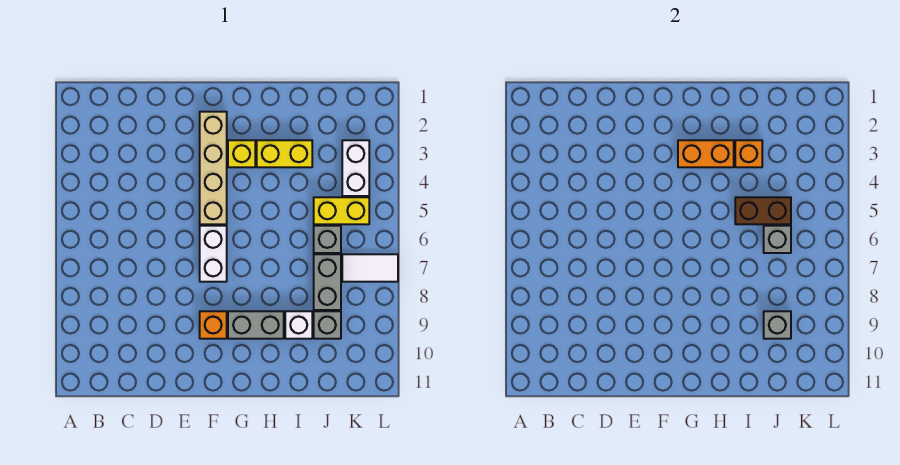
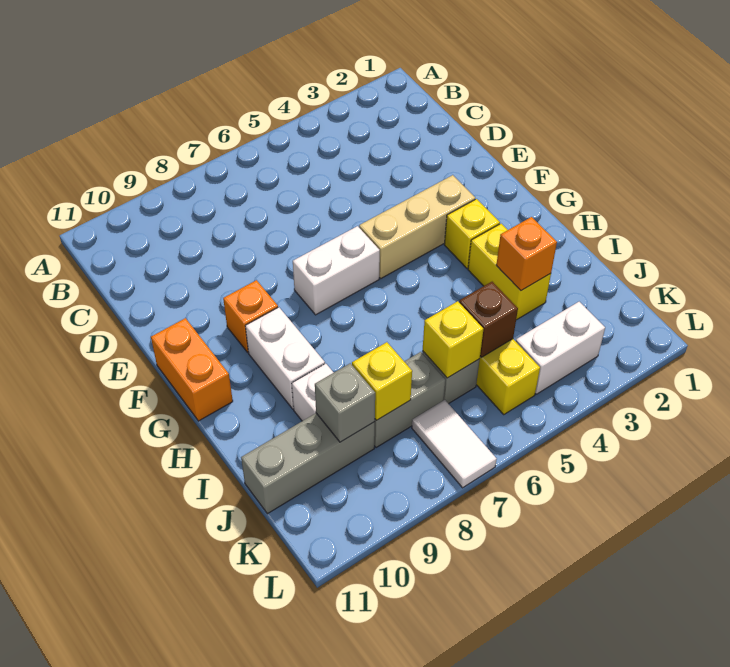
tan brick F2:F5 level 1 -> tan brick F3:F5 level 1
orange brick G3:H3 level 2 -> orange brick F11:G11 level 1
grey brick G9:H9 level 1 -> white brick G9:H9 level 1
brown brick I5:J5 level 2 -> brown brick J5 level 2
grey brick J6 level 2 -> yellow brick J6 level 2
none -> yellow brick J8 level 2
grey brick J9 level 1 -> grey brick J9:J11 level 1

